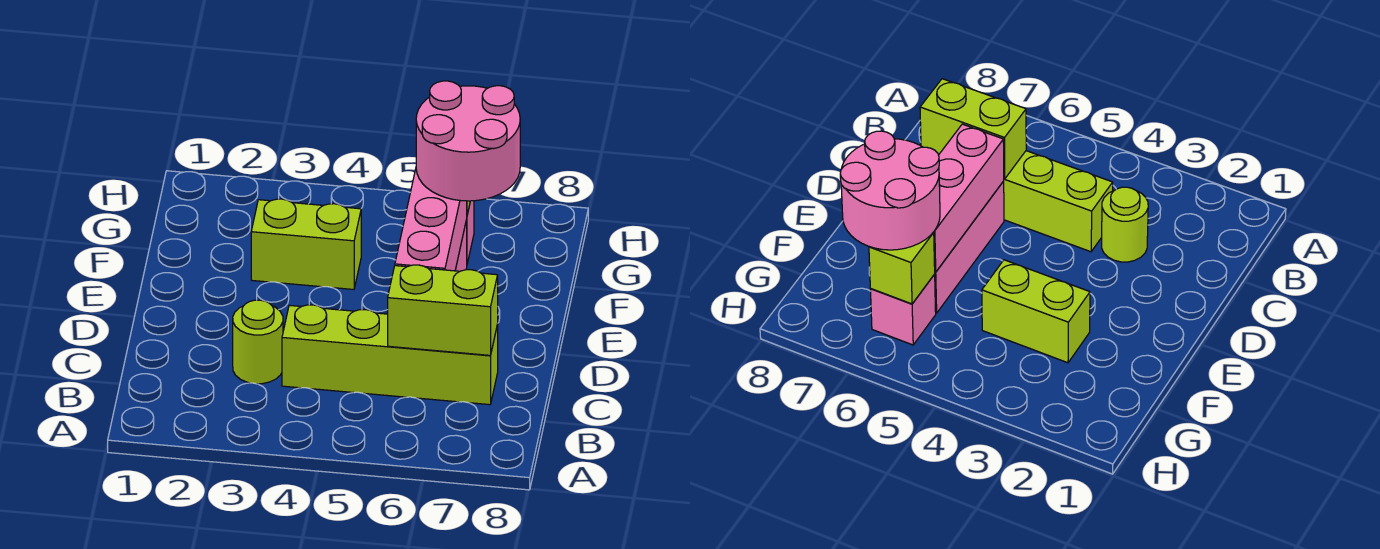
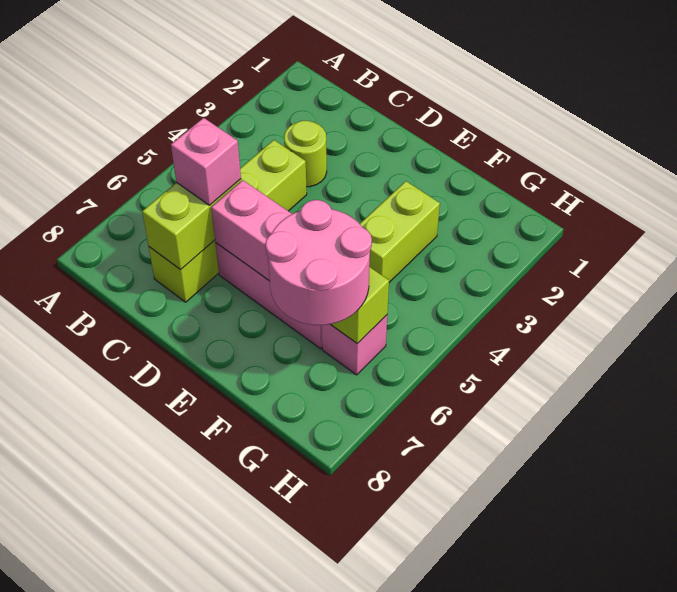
none -> pink brick C6 level 3

